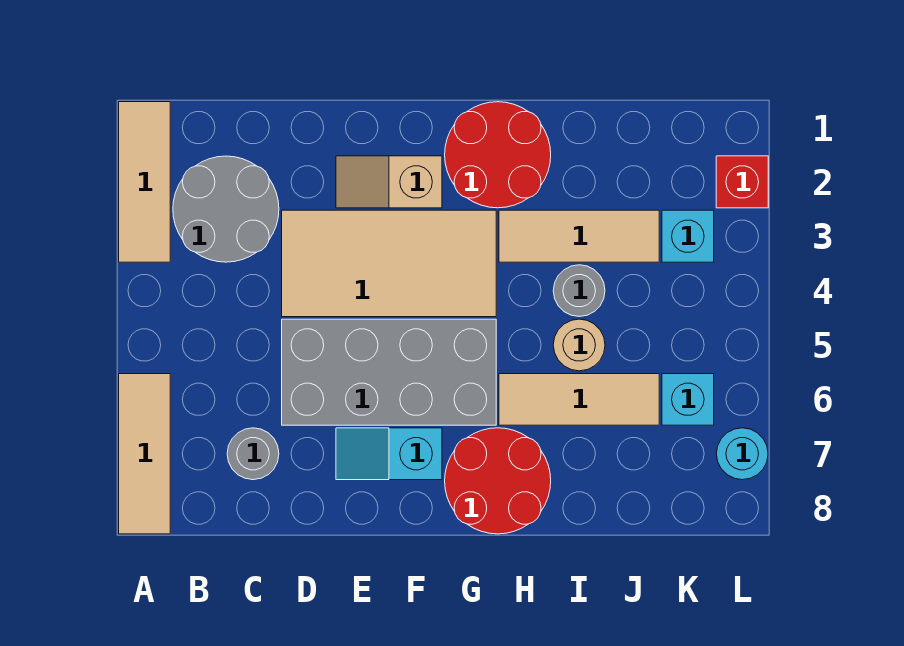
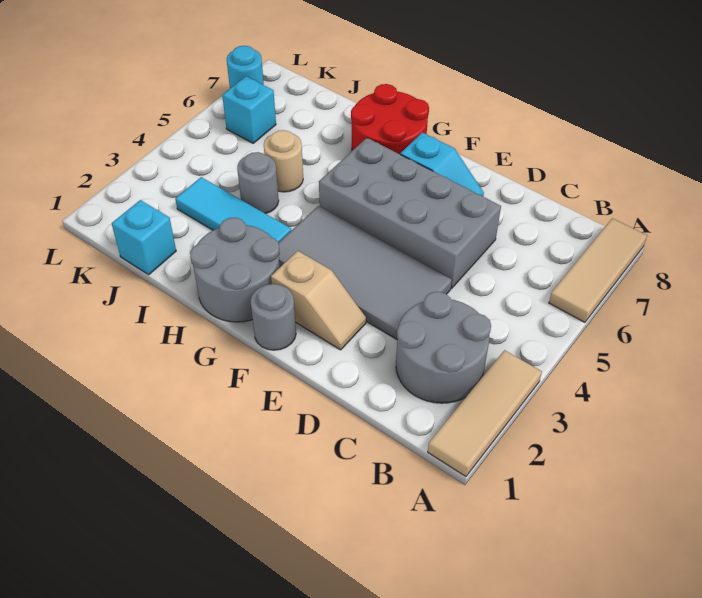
grey round brick C7 level 1 -> grey round brick F1 level 1
tan tile D3:G4 level 1 -> grey tile D3:G4 level 1
red round brick G1:H2 level 1 -> grey round brick G1:H2 level 1
tan tile H3:J3 level 1 -> cyan tile H3:J3 level 1
tan tile H6:J6 level 1 -> none
cyan brick K3 level 1 -> cyan brick J1 level 1
red brick L2 level 1 -> none

